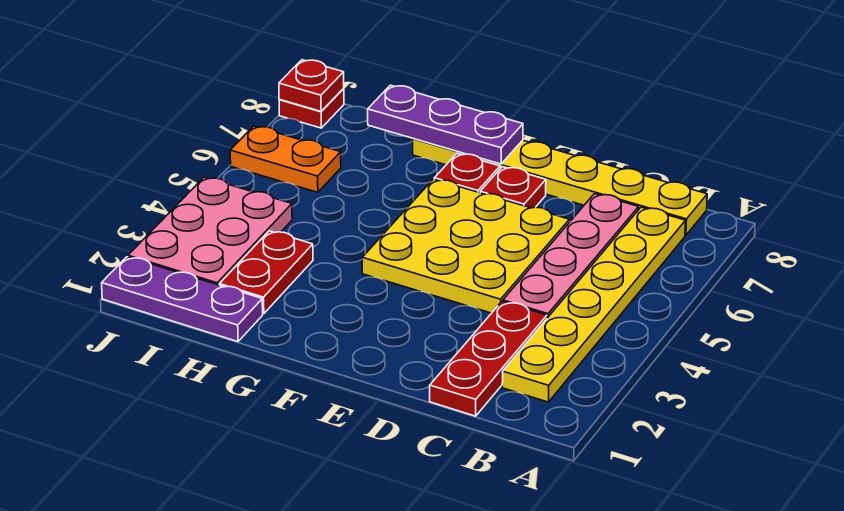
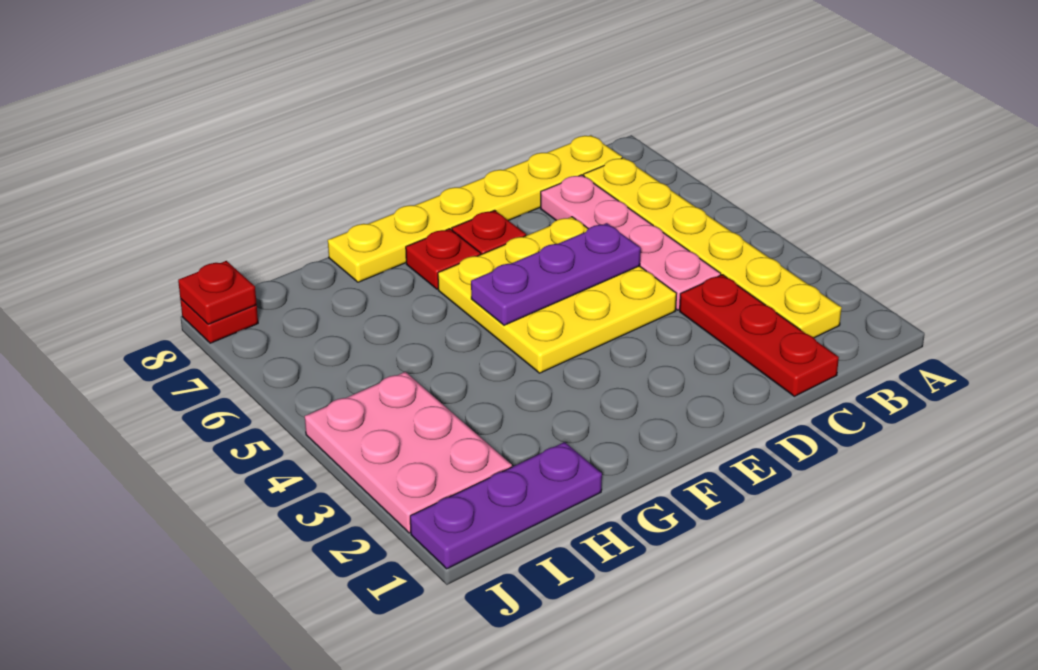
purple plate F8:H8 level 2 -> purple plate D5:F5 level 2
red plate H2:H3 level 1 -> none
orange plate I6:J6 level 1 -> none

